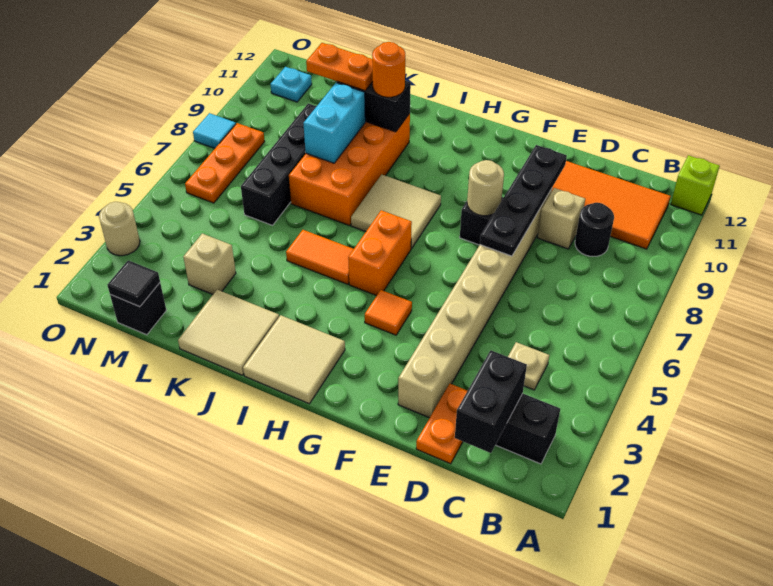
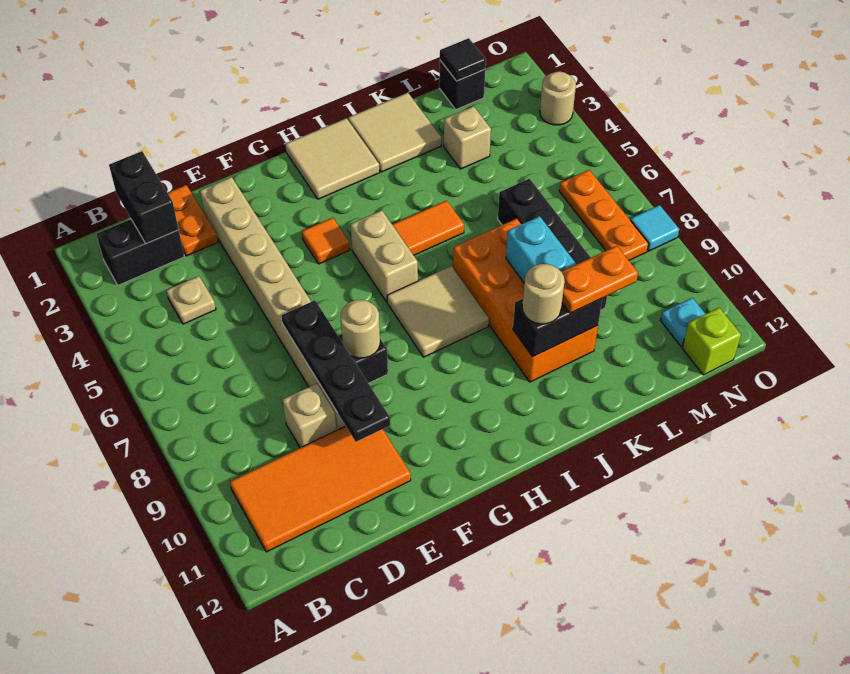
lime brick A12 level 1 -> lime brick N12 level 1
black round brick C9 level 1 -> none
orange brick H5:H6 level 1 -> tan brick H5:H6 level 1
orange round brick J10 level 3 -> tan round brick J10 level 3

